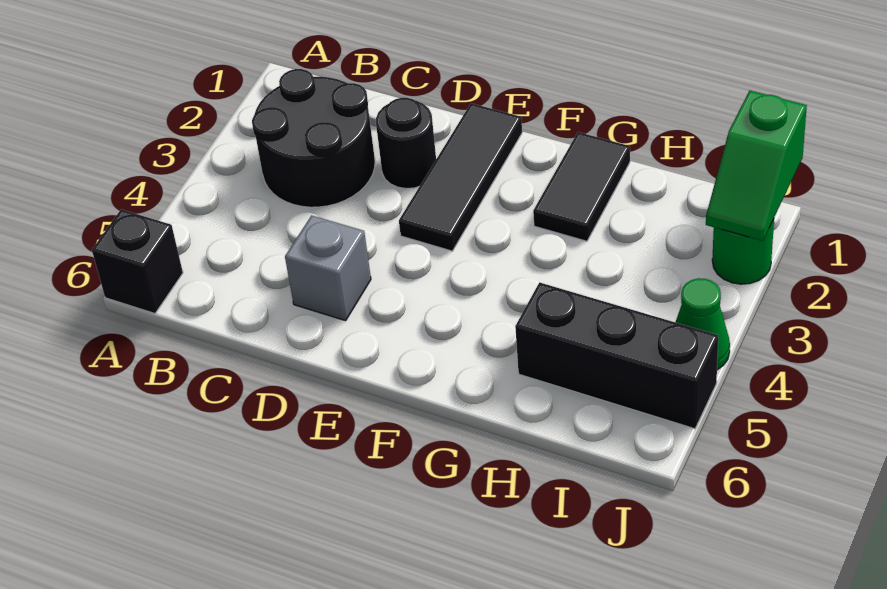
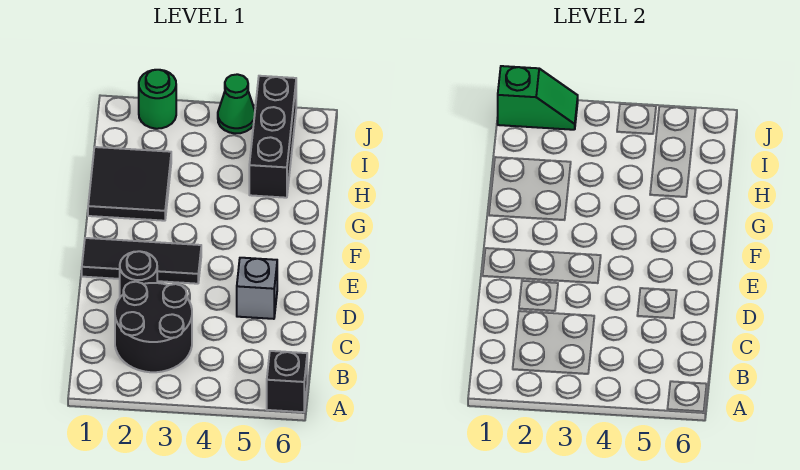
black tile G1:G2 level 1 -> black tile G1:H2 level 1

